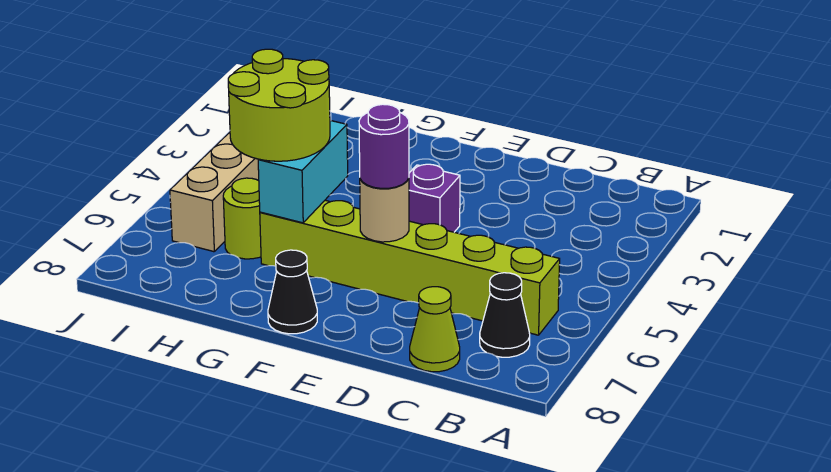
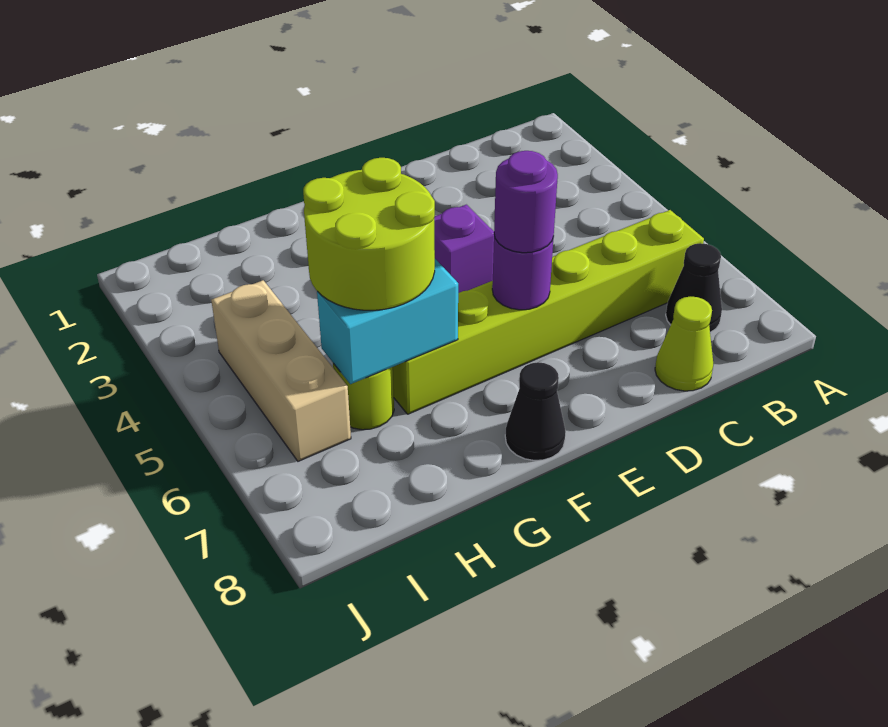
tan round brick E6 level 2 -> purple round brick E6 level 2
cyan brick G5:G6 level 2 -> cyan brick G6:H6 level 2

